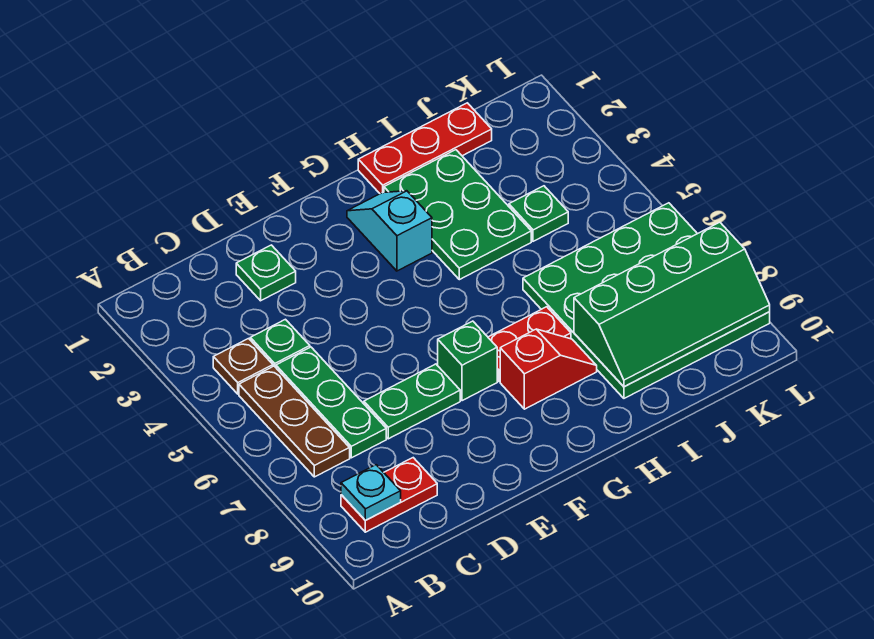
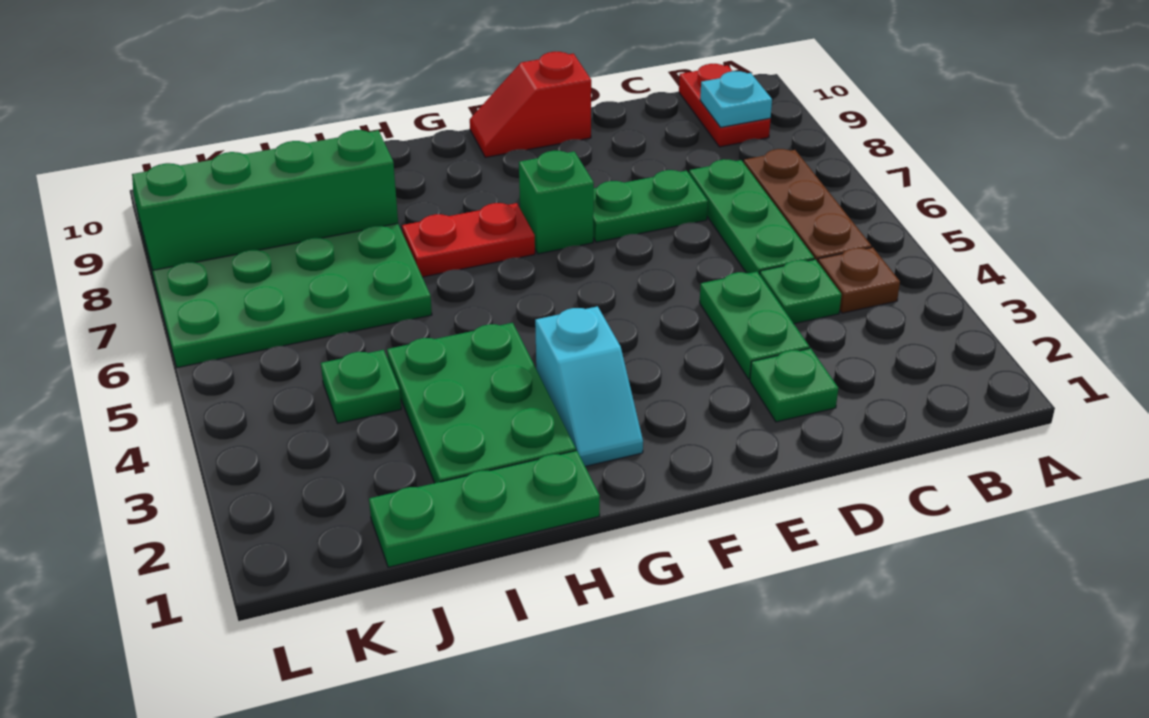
red plate B9:C9 level 1 -> red plate B9:B10 level 1
none -> green plate D3:D4 level 1
red slope G8:H8 level 1 top G -> red slope E10:F10 level 1 top E
red plate H1:J1 level 1 -> green plate H1:J1 level 1

